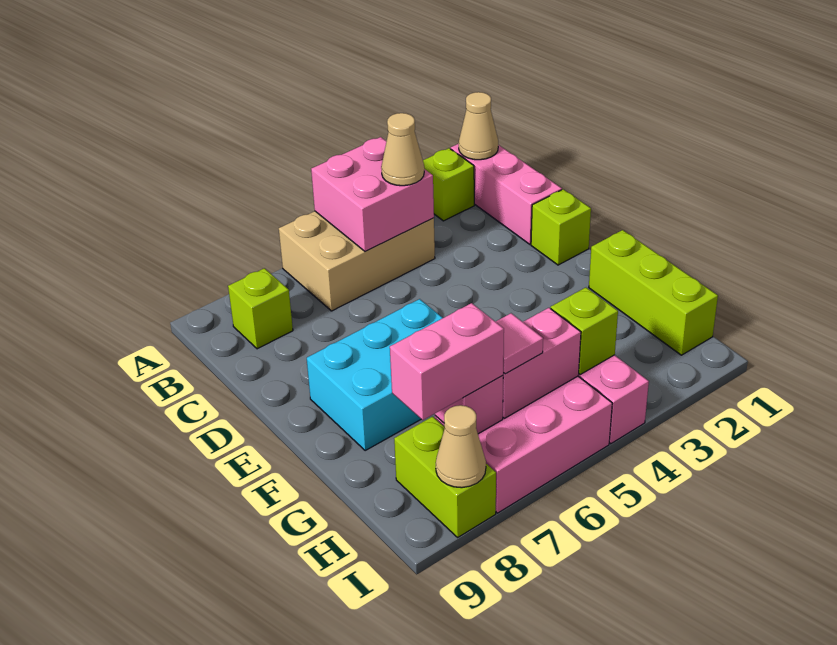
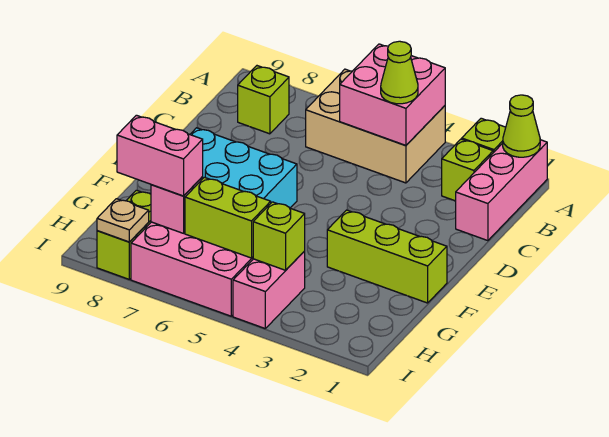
tan cone A1 level 2 -> lime cone A1 level 2
tan cone B4 level 3 -> lime cone B4 level 3
lime brick D1 level 1 -> lime brick B2 level 1
lime brick F1:H1 level 1 -> lime brick F1:F3 level 1
pink brick H5:H6 level 2 -> lime brick H5:H6 level 2
pink tile H6 level 3 -> none
tan cone I8 level 2 -> tan plate I8 level 2

